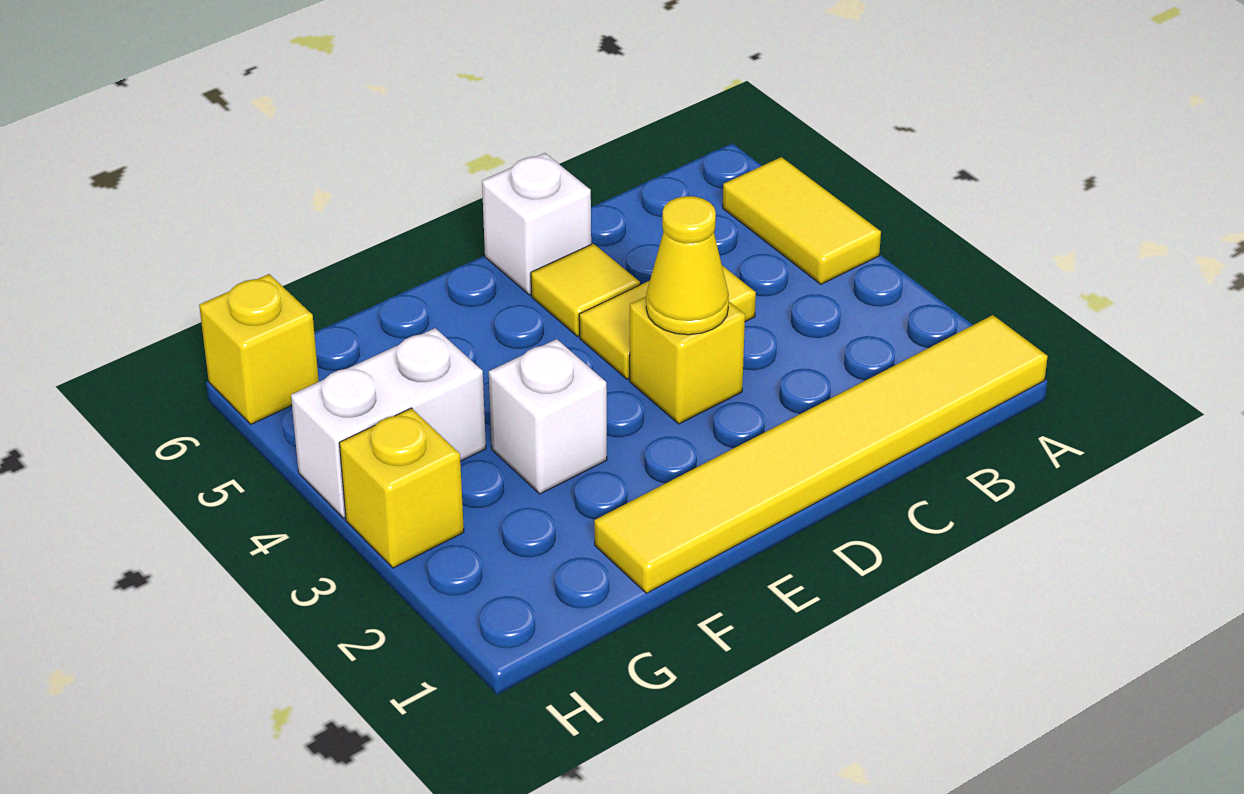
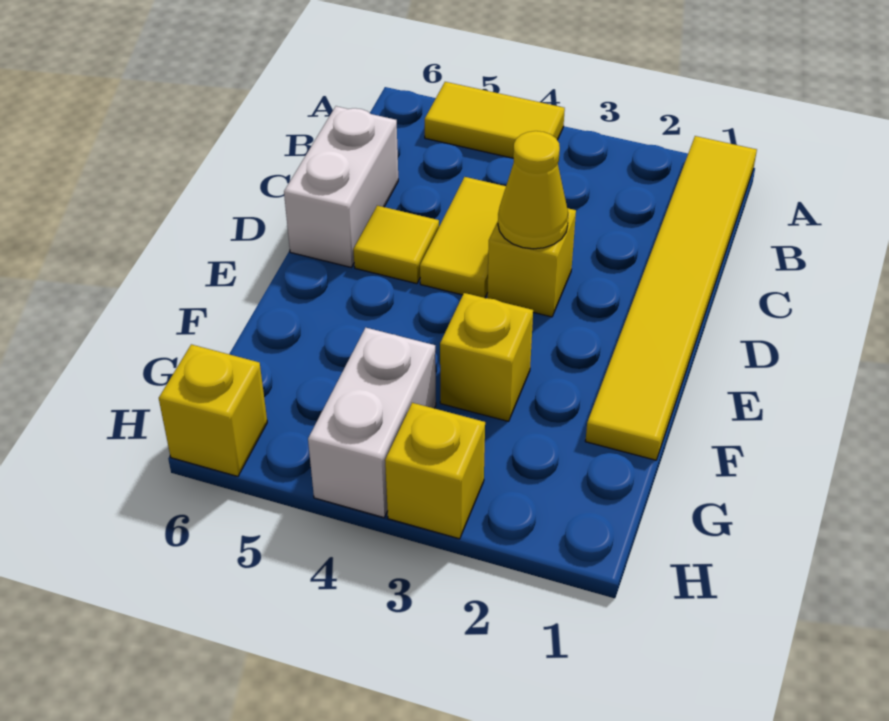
white brick D6 level 1 -> white brick C6:D6 level 1
white brick F3 level 1 -> yellow brick F3 level 1

